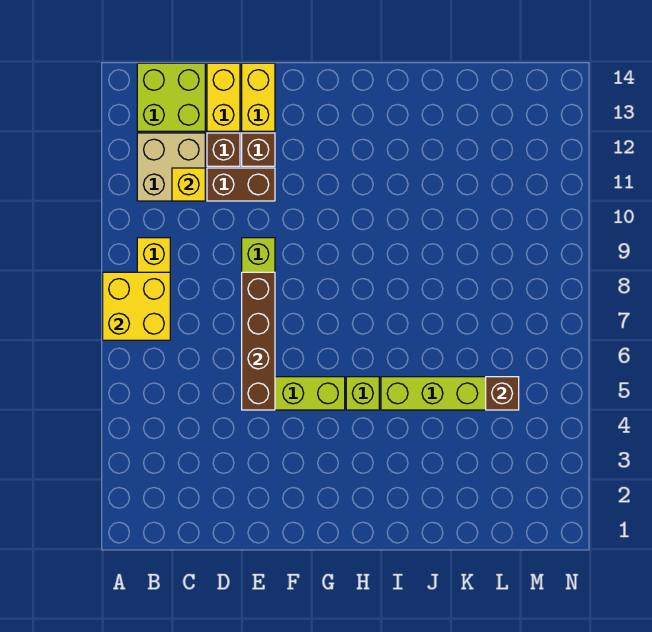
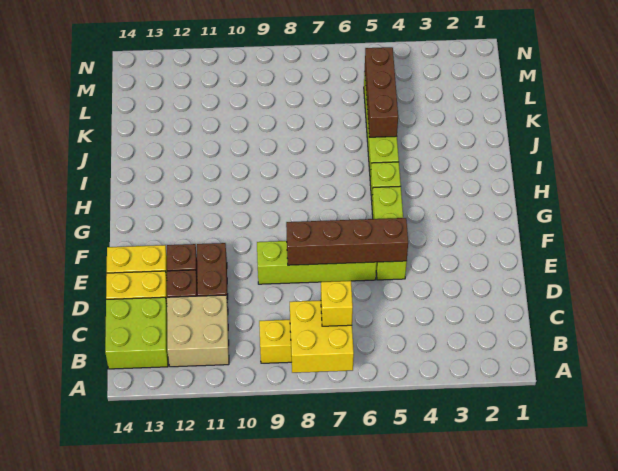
yellow brick C11 level 2 -> yellow brick B7 level 3
brown brick L5 level 2 -> brown brick J5:L5 level 2

